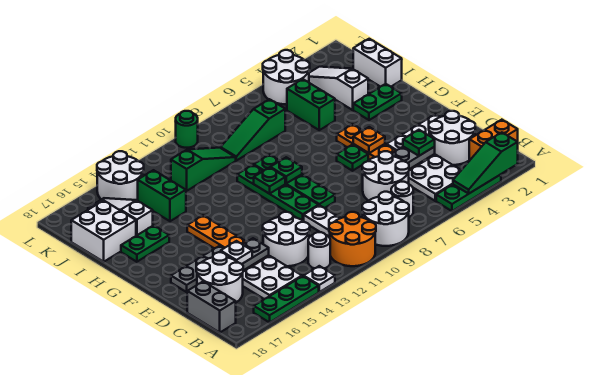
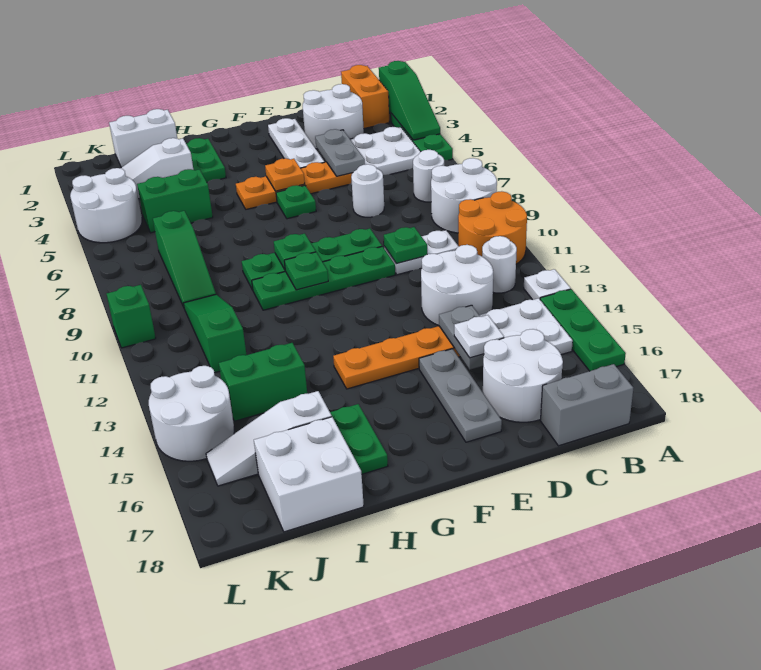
white round brick C6:D7 level 1 -> white round brick D7 level 1
green plate D4 level 3 -> green plate D10 level 2
green round brick L10 level 1 -> green brick L10 level 1

